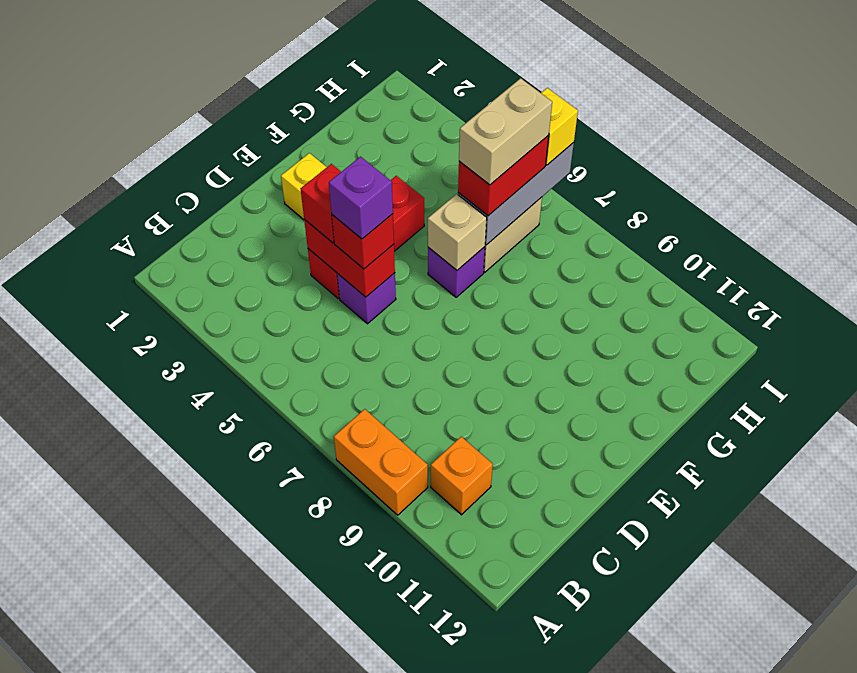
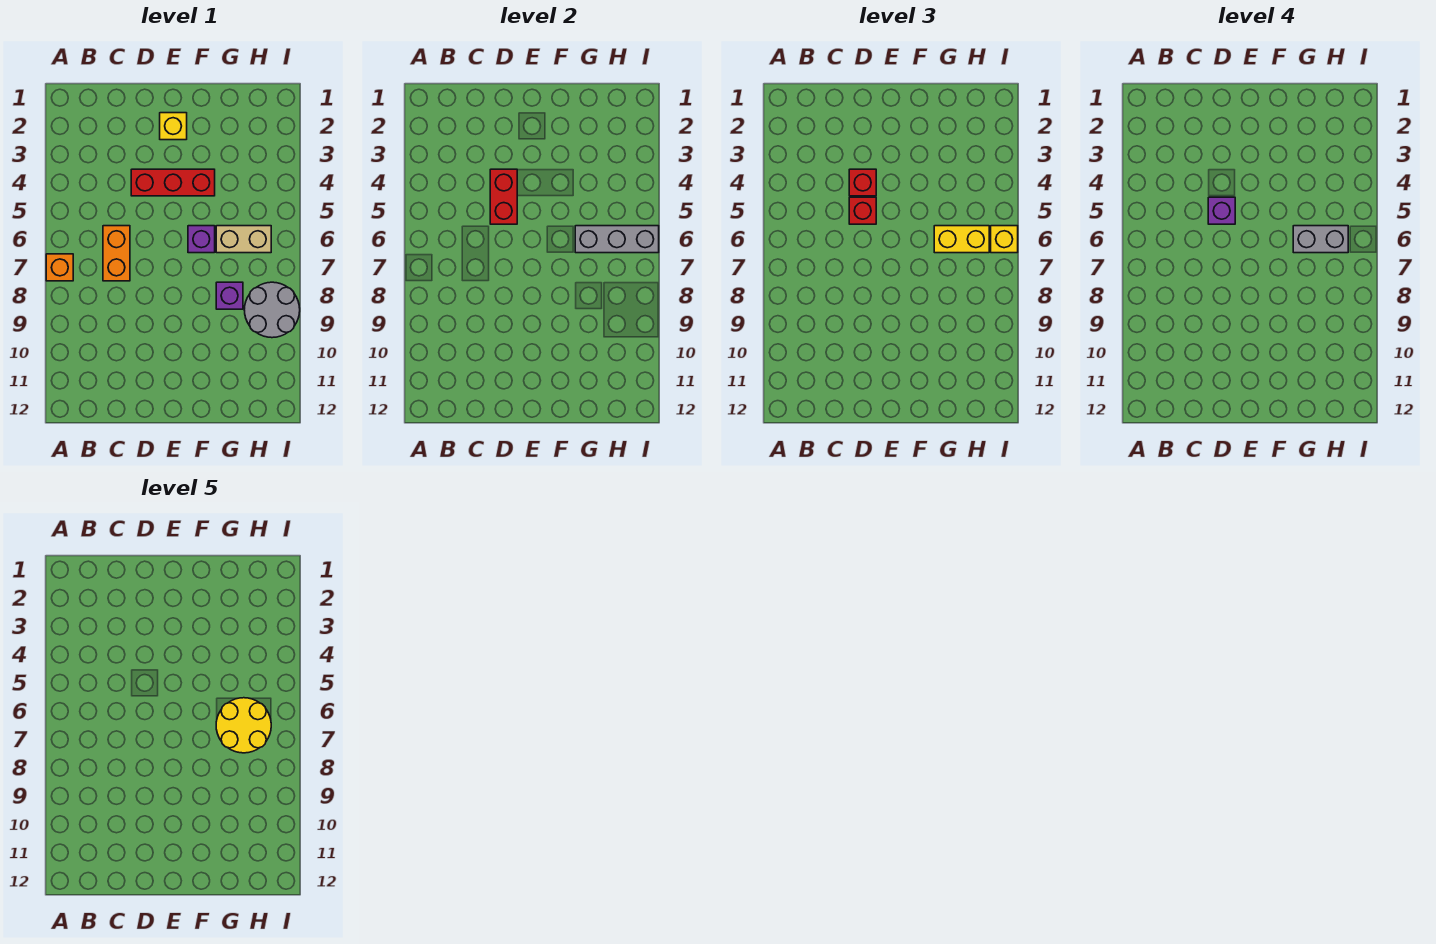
orange brick A8:A9 level 1 -> orange brick C6:C7 level 1
orange brick B10 level 1 -> orange brick A7 level 1
purple brick D5 level 1 -> purple brick G8 level 1
tan brick F6 level 2 -> none
red brick G6:H6 level 3 -> yellow brick G6:H6 level 3
tan brick G6:H6 level 4 -> grey brick G6:H6 level 4
none -> yellow round brick G6:H7 level 5
none -> grey round brick H8:I9 level 1

